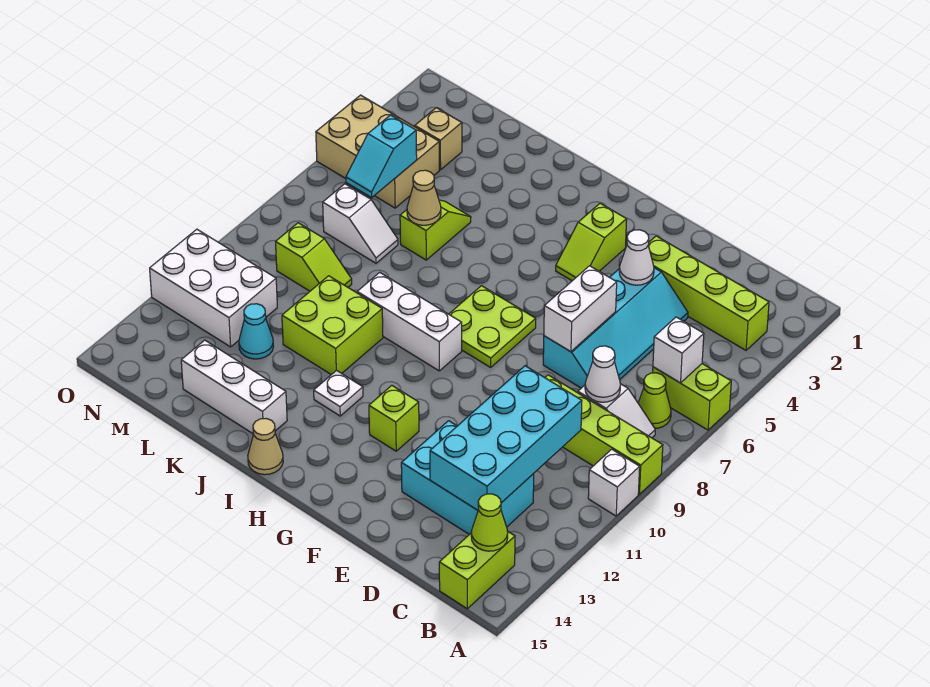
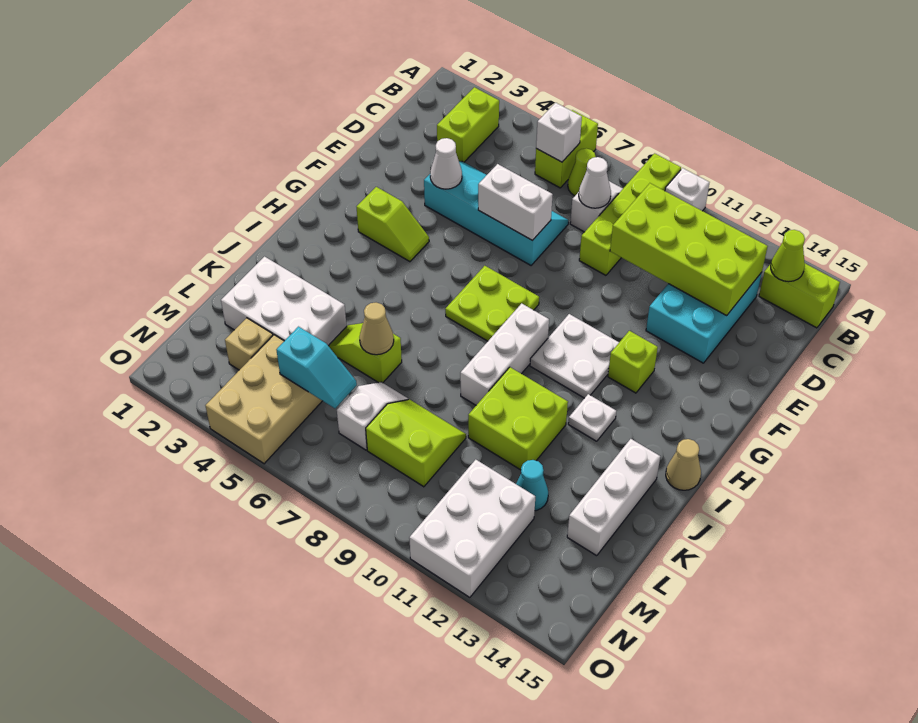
lime brick B3:E3 level 1 -> lime brick B3:C3 level 1
cyan brick C10:D13 level 2 -> lime brick C10:D13 level 2
none -> white plate G10:H11 level 1
none -> white brick K2:L4 level 1
lime slope L9:M9 level 1 top M -> lime slope L8:M9 level 1 top M

